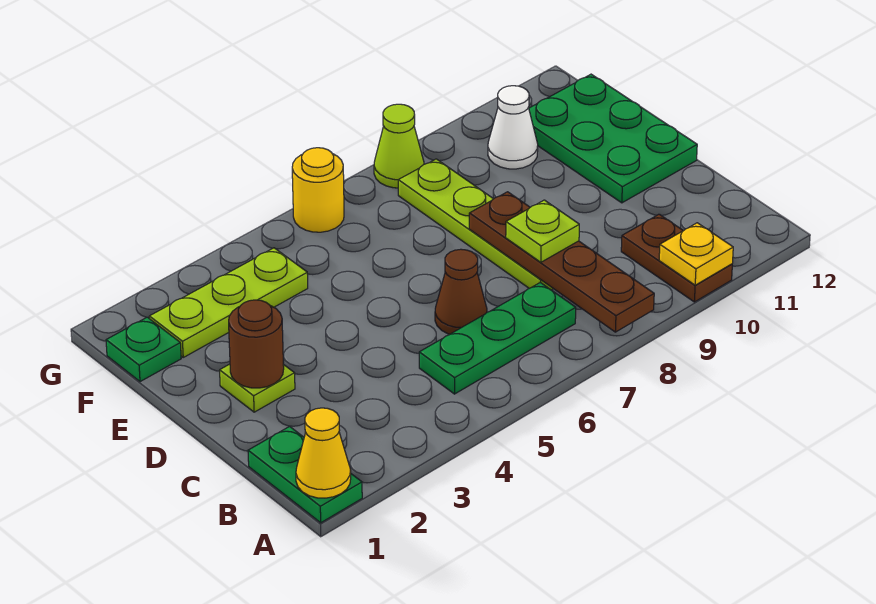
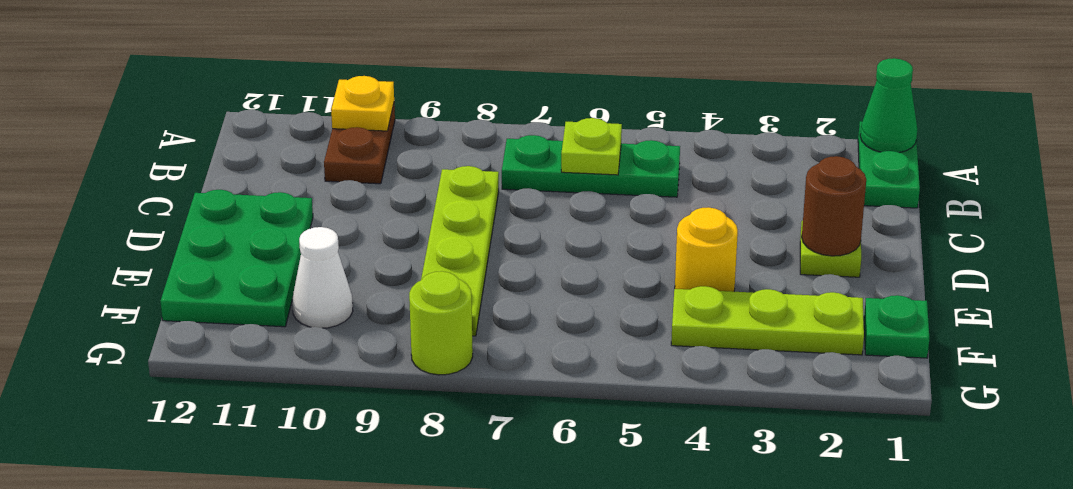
yellow cone A1 level 2 -> green cone A1 level 2
brown plate A8:D8 level 2 -> none
brown cone C6 level 1 -> none
lime plate C8 level 3 -> lime plate B6 level 2
yellow round brick G6 level 1 -> yellow round brick E4 level 1
lime cone G8 level 1 -> lime round brick G8 level 1

